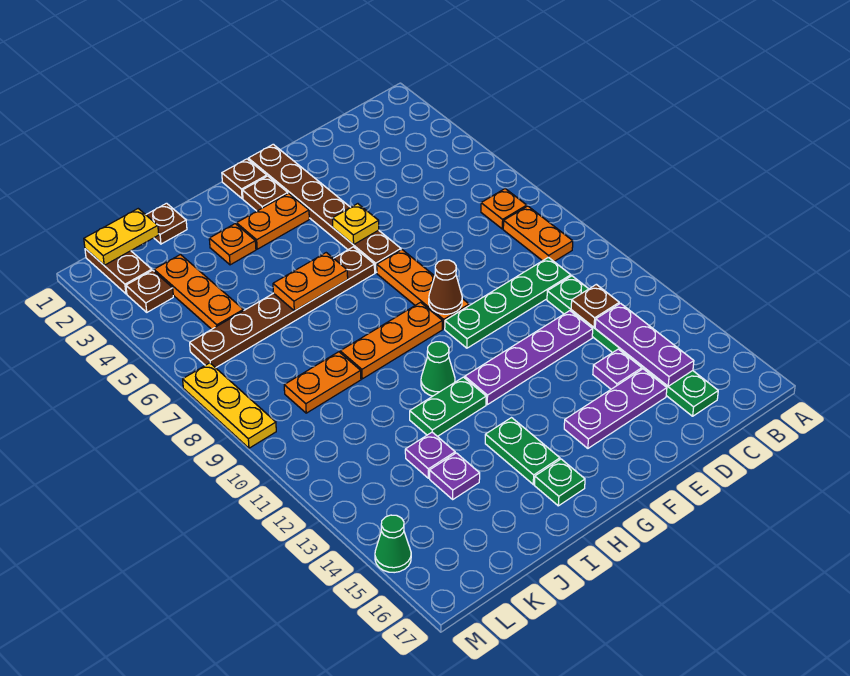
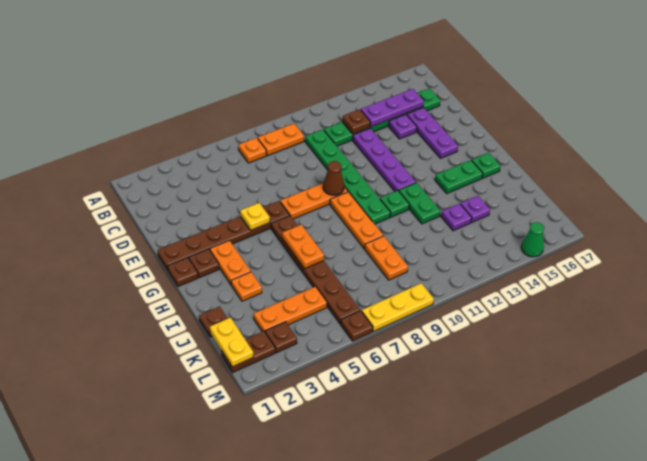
green plate C10:F10 level 1 -> green plate C10:H10 level 1
green cone H11 level 1 -> green plate H11 level 1
none -> brown plate M6 level 1

